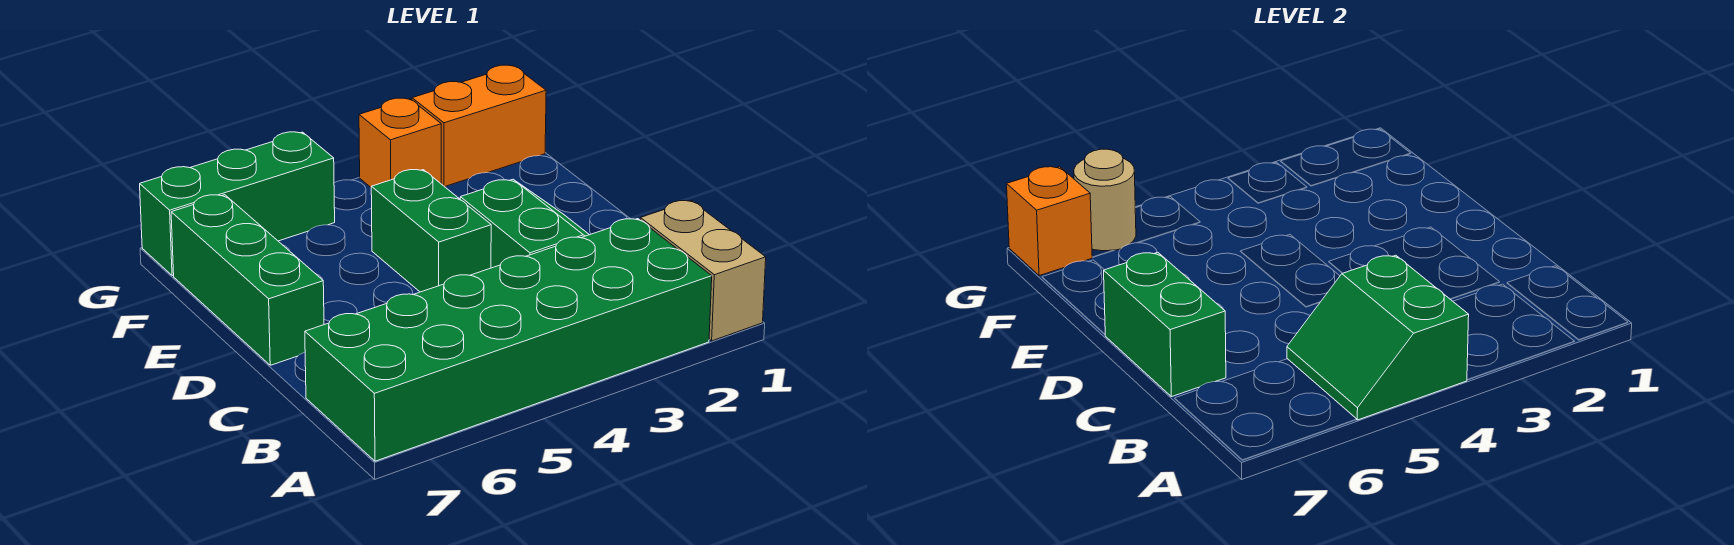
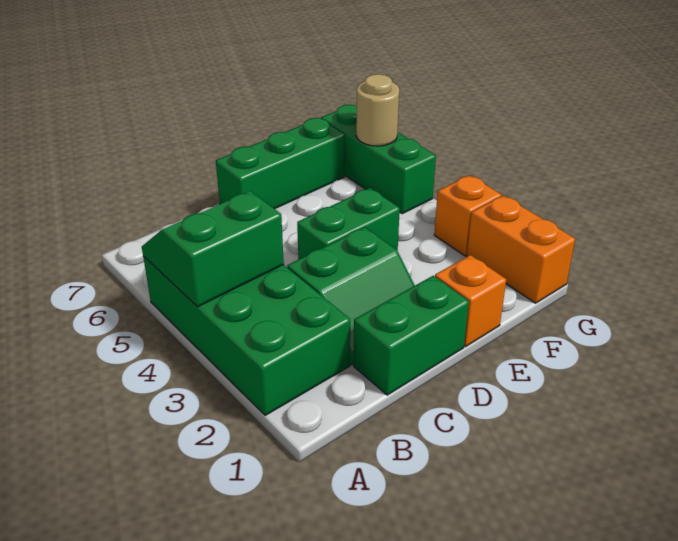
tan brick A1:B1 level 1 -> none
green brick A2:B7 level 1 -> green brick A2:B5 level 1
green brick C7:D7 level 2 -> green brick C1:D1 level 1
orange brick G7 level 2 -> orange brick E1 level 1

